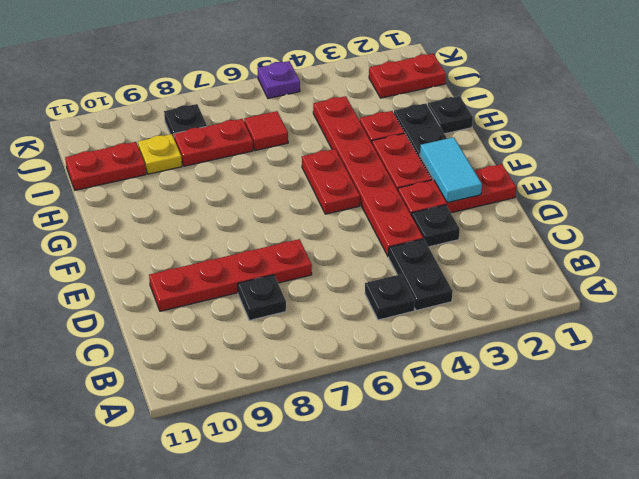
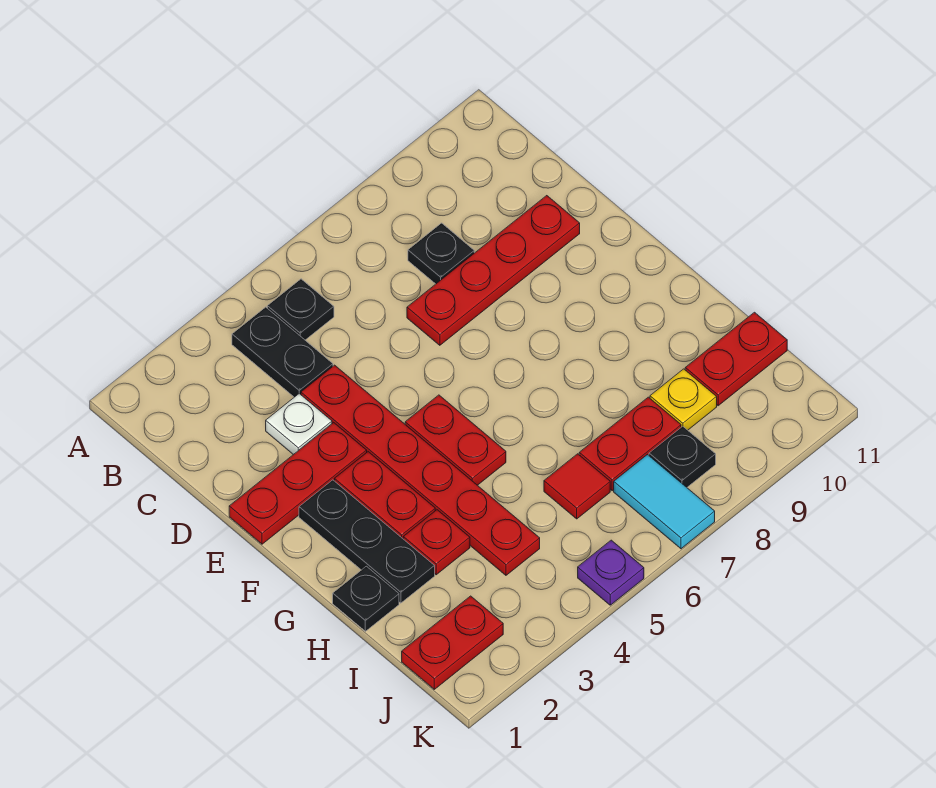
black plate D3 level 1 -> white plate D3 level 1
cyan tile E2:F2 level 2 -> cyan tile J7:K7 level 1

